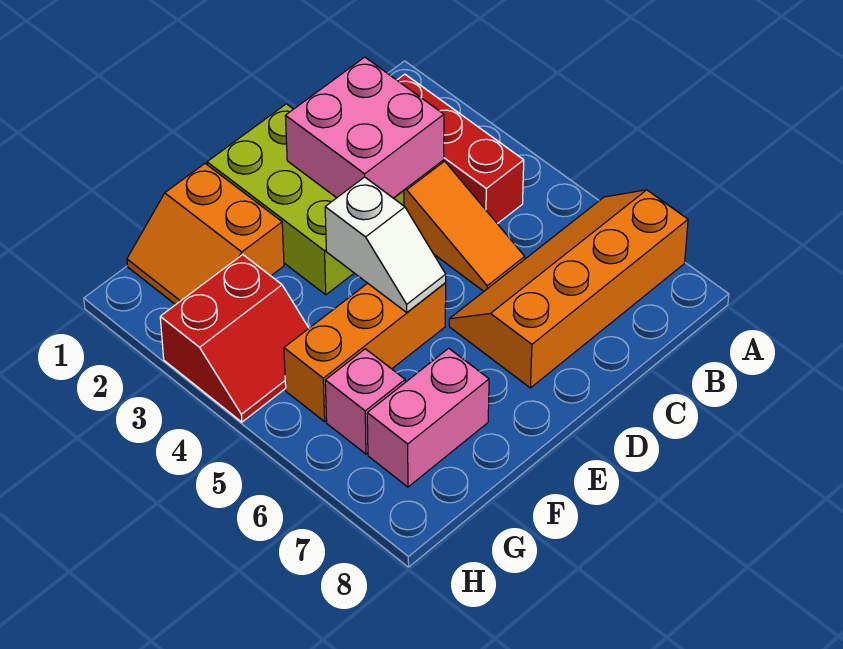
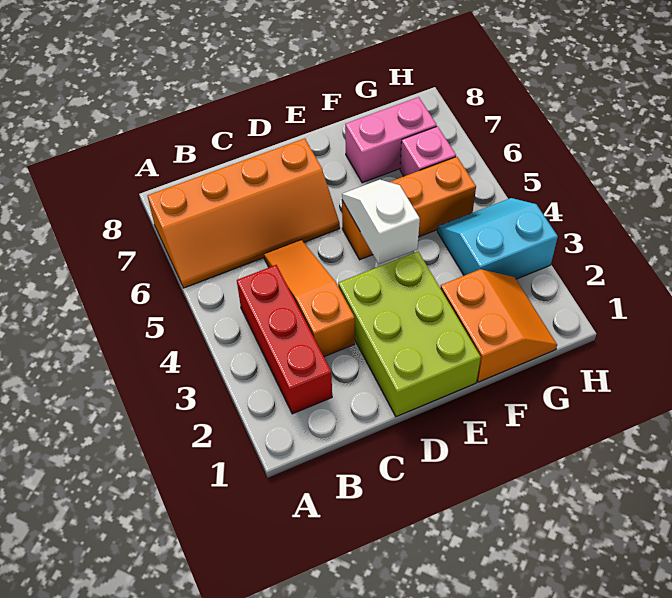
pink brick C2:D3 level 2 -> none
red slope G3:H4 level 1 top 3 -> cyan slope G3:H4 level 1 top 3

